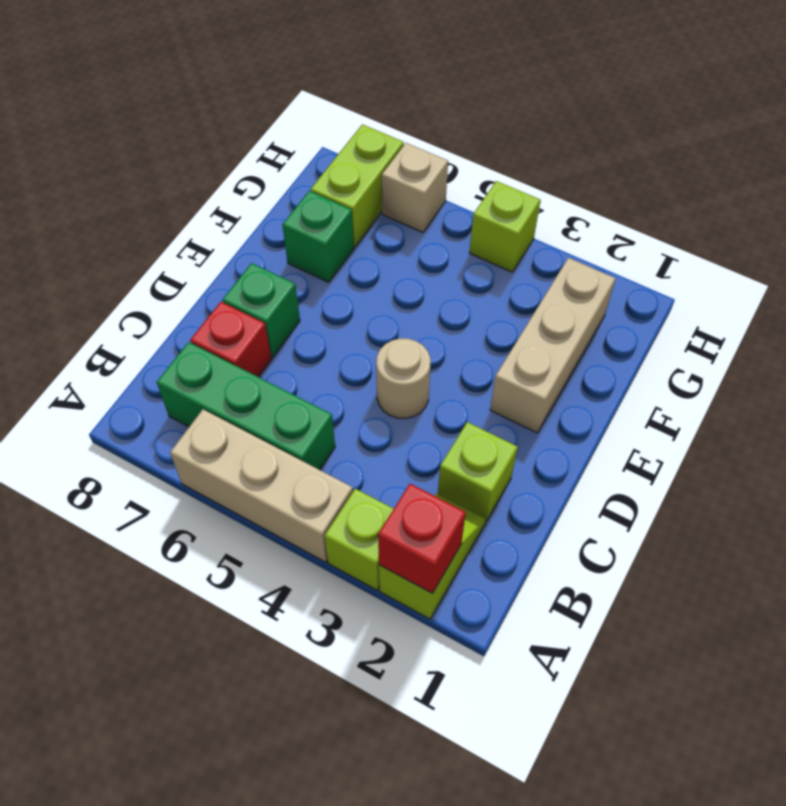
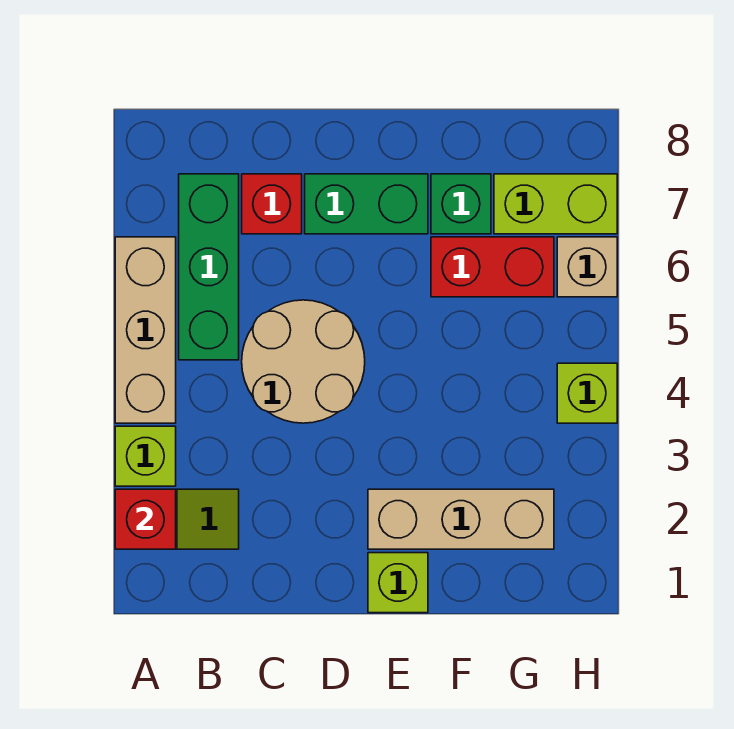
lime brick C2 level 1 -> lime brick E1 level 1
tan round brick D4 level 1 -> tan round brick C4:D5 level 1
green brick D7 level 1 -> green brick D7:E7 level 1
none -> red brick F6:G6 level 1

